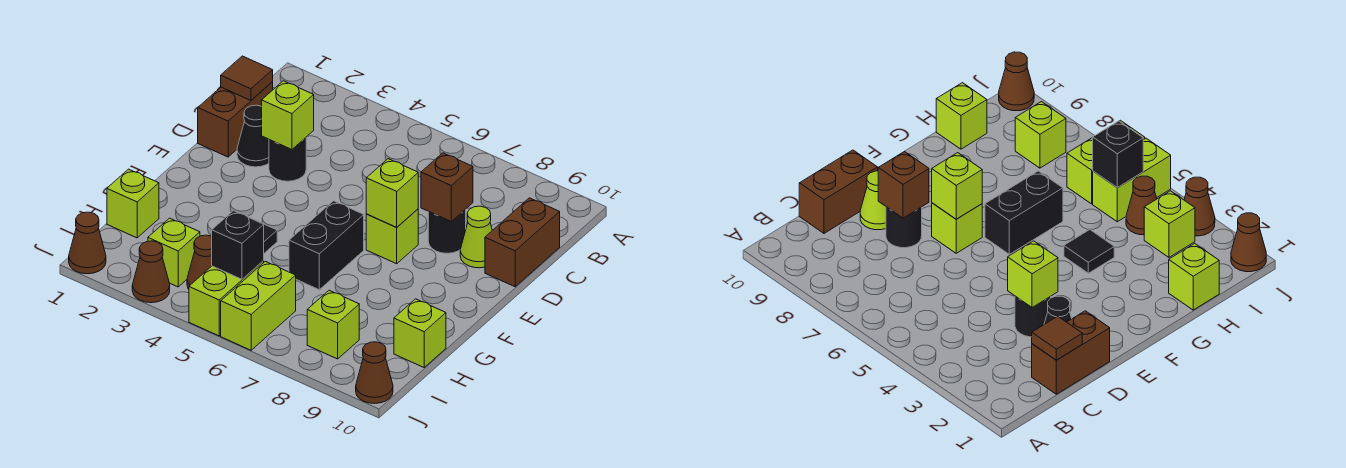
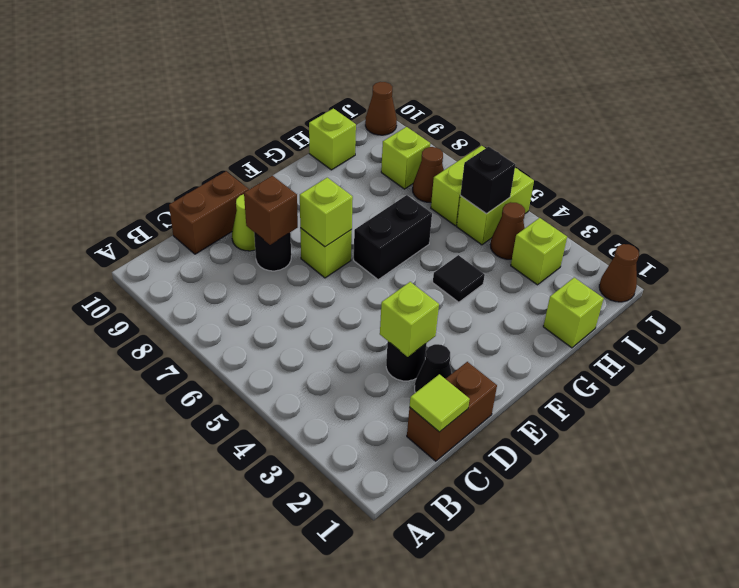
brown tile C1 level 2 -> lime tile C1 level 2
brown cone J3 level 1 -> brown cone I7 level 1

